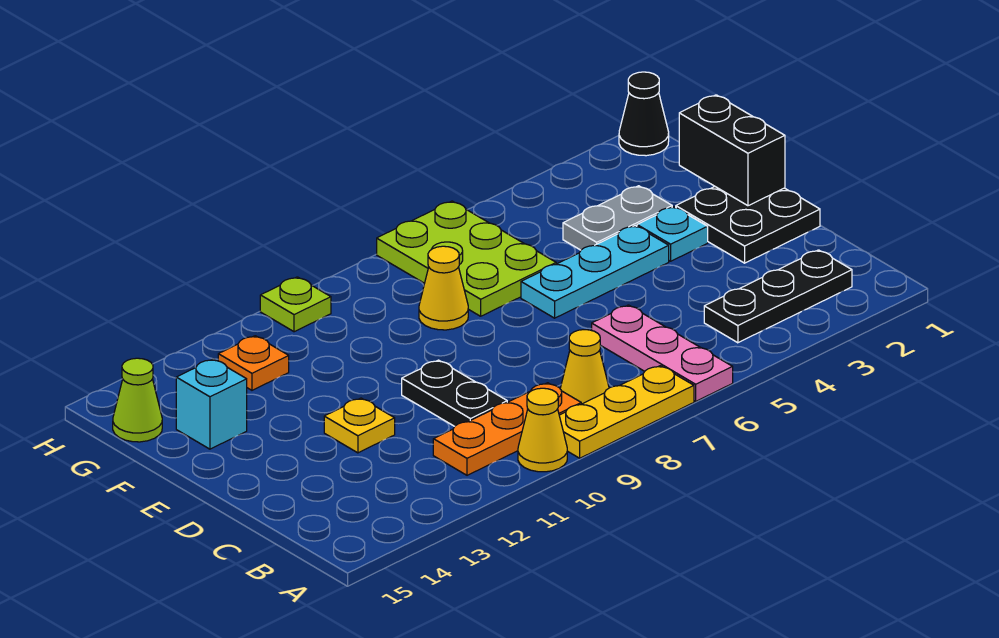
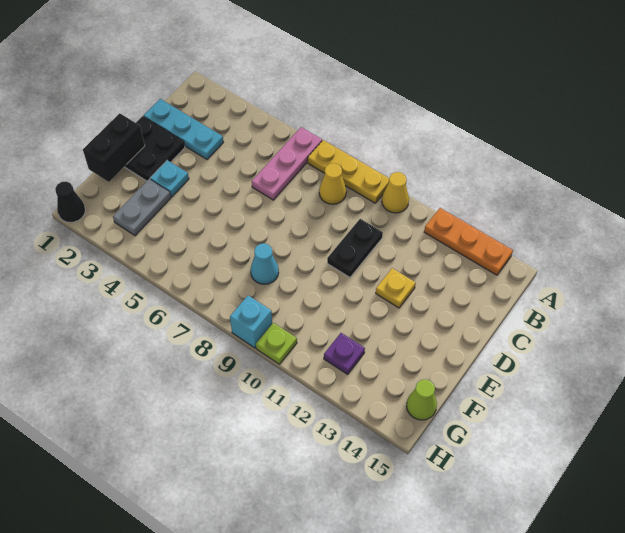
black plate B2:B4 level 1 -> none
orange plate B9:B11 level 1 -> orange plate A12:A14 level 1
cyan plate E4:E6 level 1 -> cyan plate C1:C3 level 1
grey plate F3:F4 level 1 -> grey plate F3:G3 level 1
lime plate F6:H7 level 1 -> none
yellow cone F8 level 1 -> cyan cone F8 level 1
cyan brick F14 level 1 -> cyan brick H9 level 1
orange plate G12 level 1 -> purple plate G12 level 1

